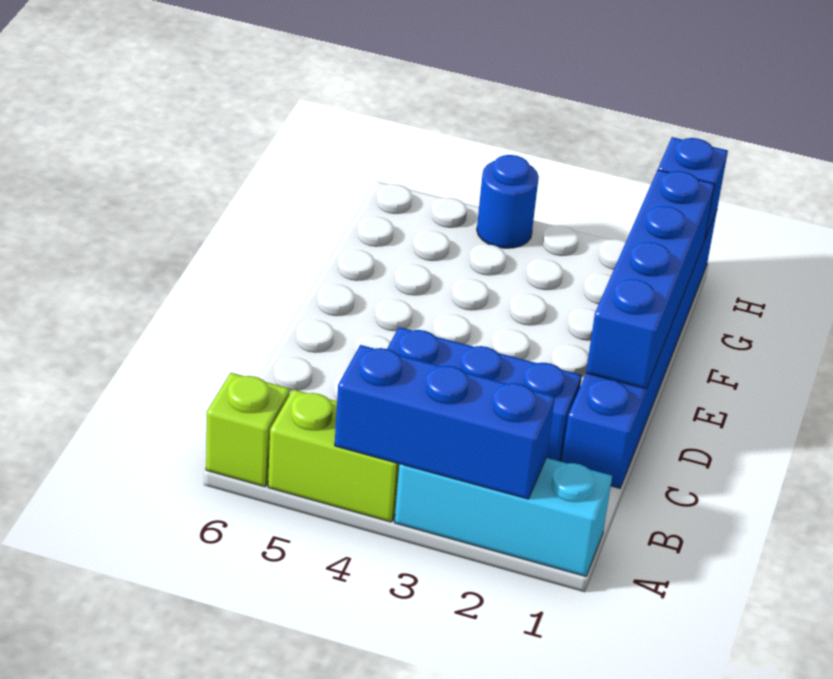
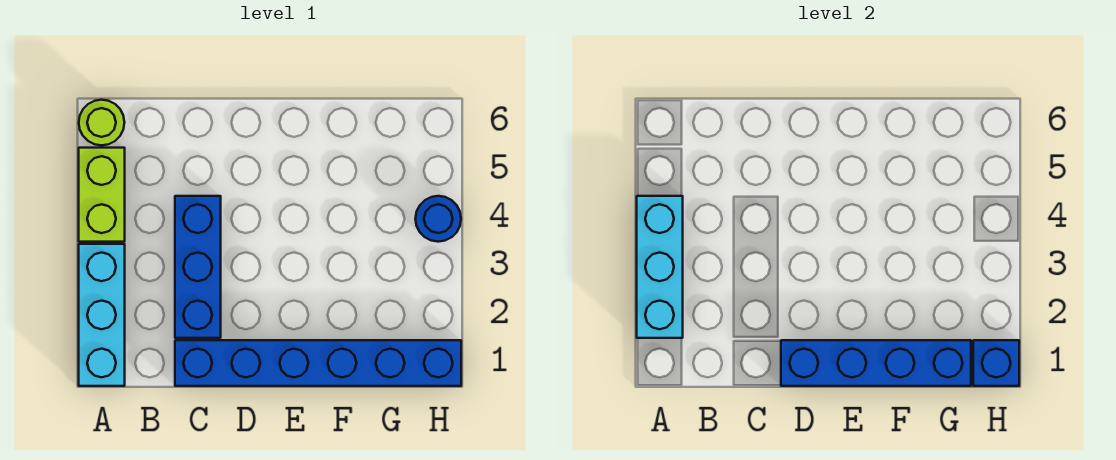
blue brick A2:A4 level 2 -> cyan brick A2:A4 level 2
lime brick A6 level 1 -> lime round brick A6 level 1

